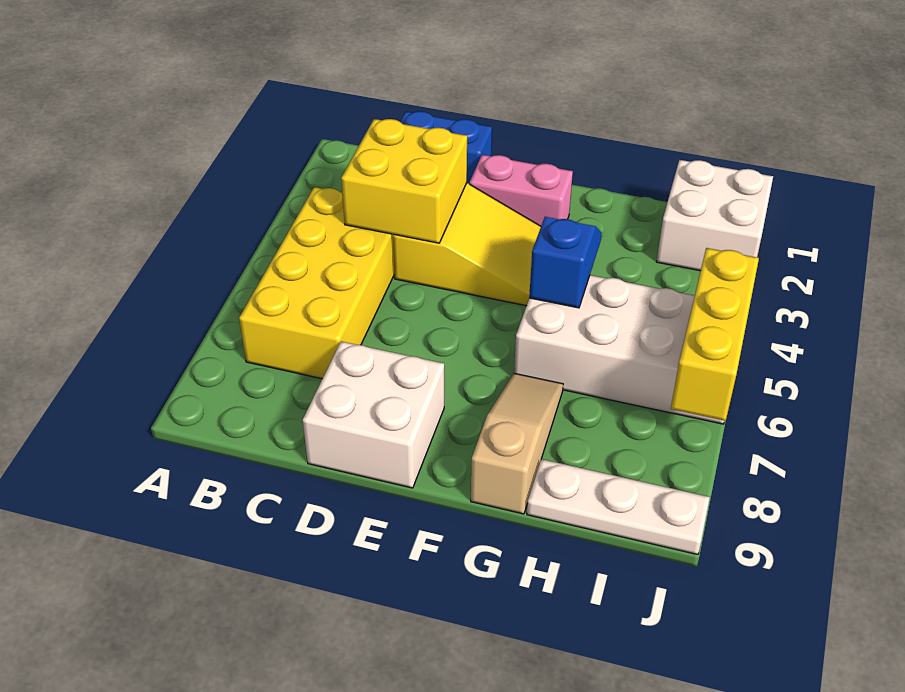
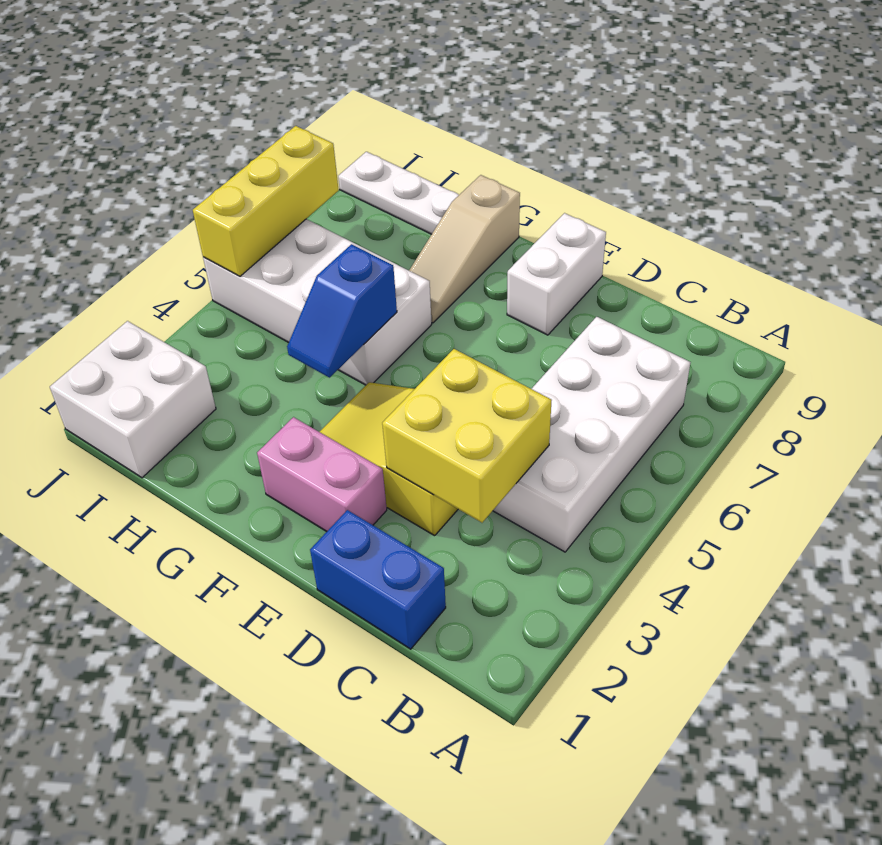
yellow brick B4:C7 level 1 -> white brick B4:C7 level 1
white brick D8:E9 level 1 -> white brick E8:E9 level 1

